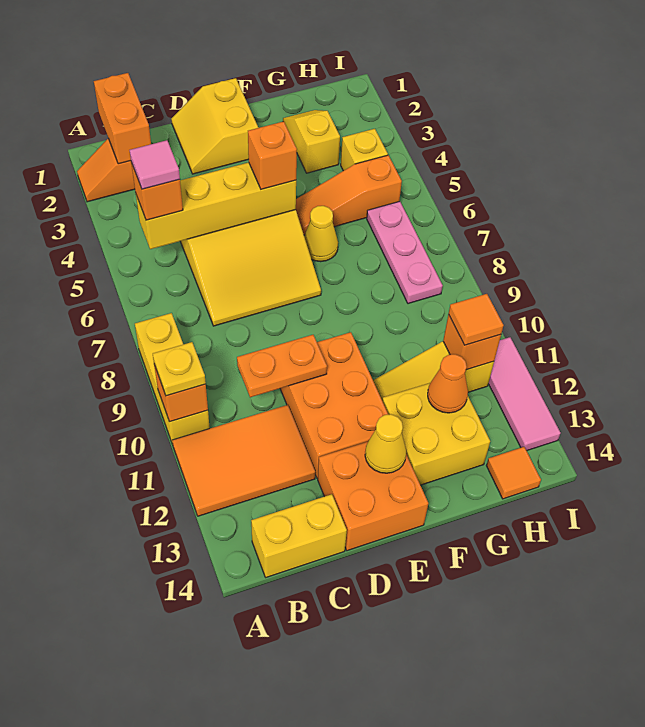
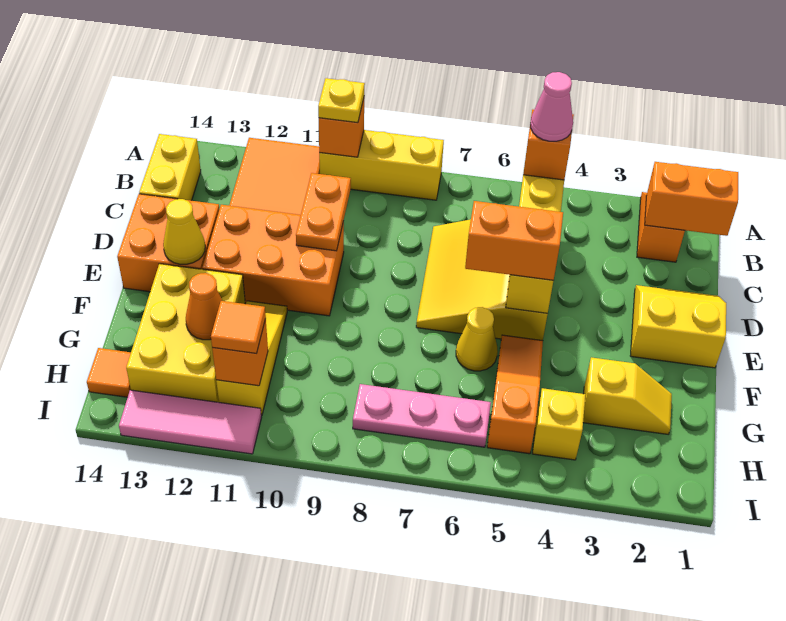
pink tile B5 level 4 -> pink cone B5 level 4
orange brick E5 level 3 -> orange brick E5:E6 level 3
yellow brick F12:G13 level 1 -> yellow brick F12:H13 level 1

